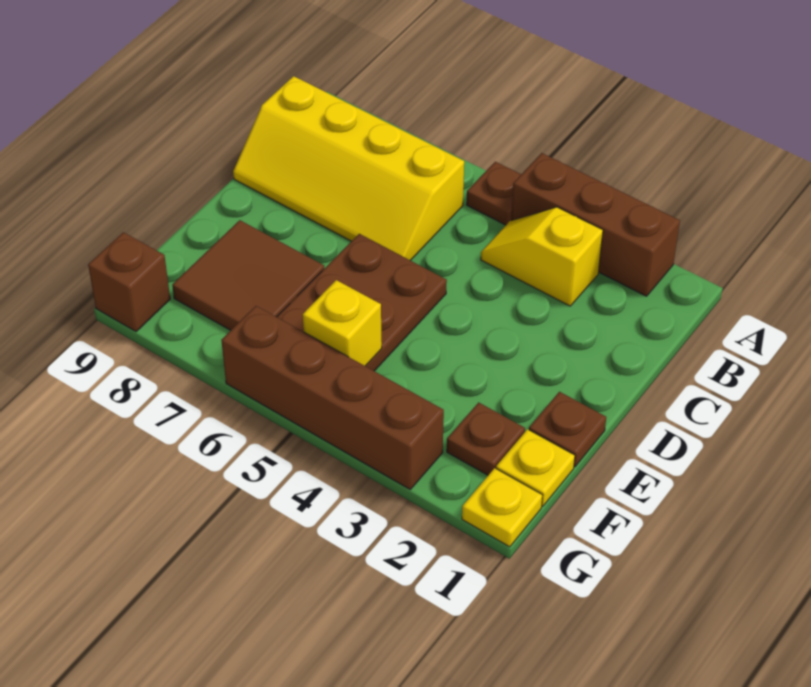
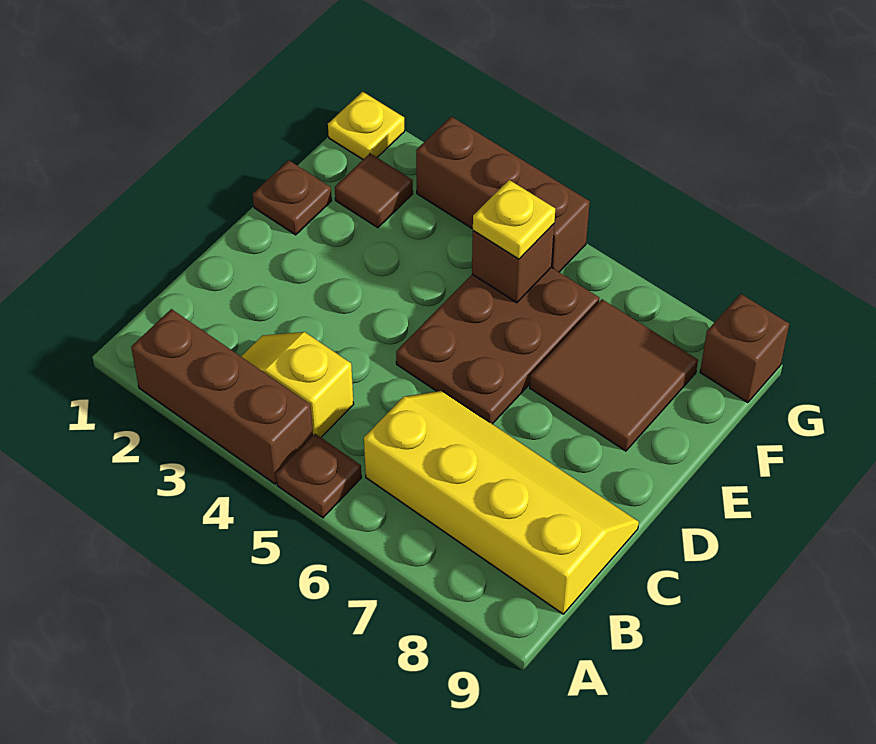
yellow slope B3:B4 level 1 top 3 -> yellow slope B3:B4 level 1 top 4
yellow plate F1 level 1 -> yellow plate F5 level 3
brown plate F2 level 1 -> brown tile F2 level 1
yellow brick F5 level 2 -> brown brick F5 level 2
brown brick G3:G6 level 1 -> brown brick G3:G5 level 1

